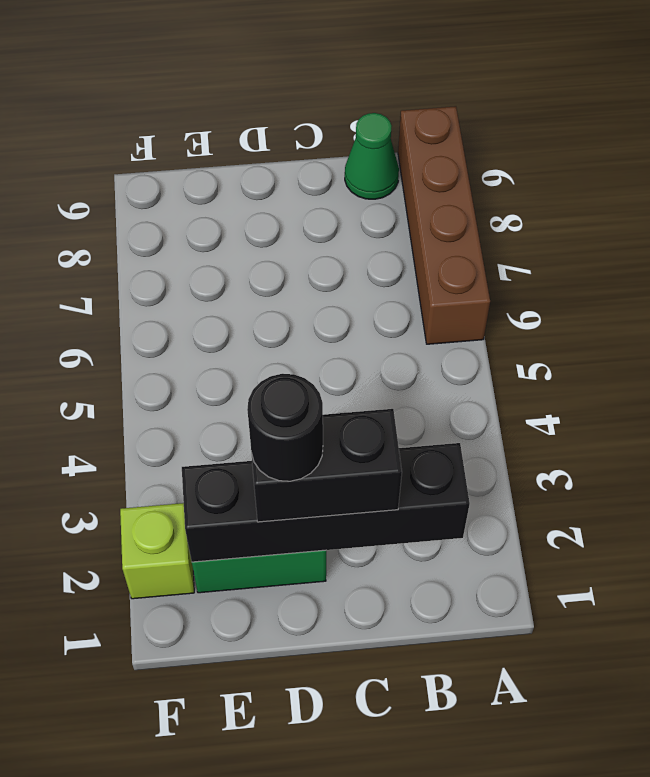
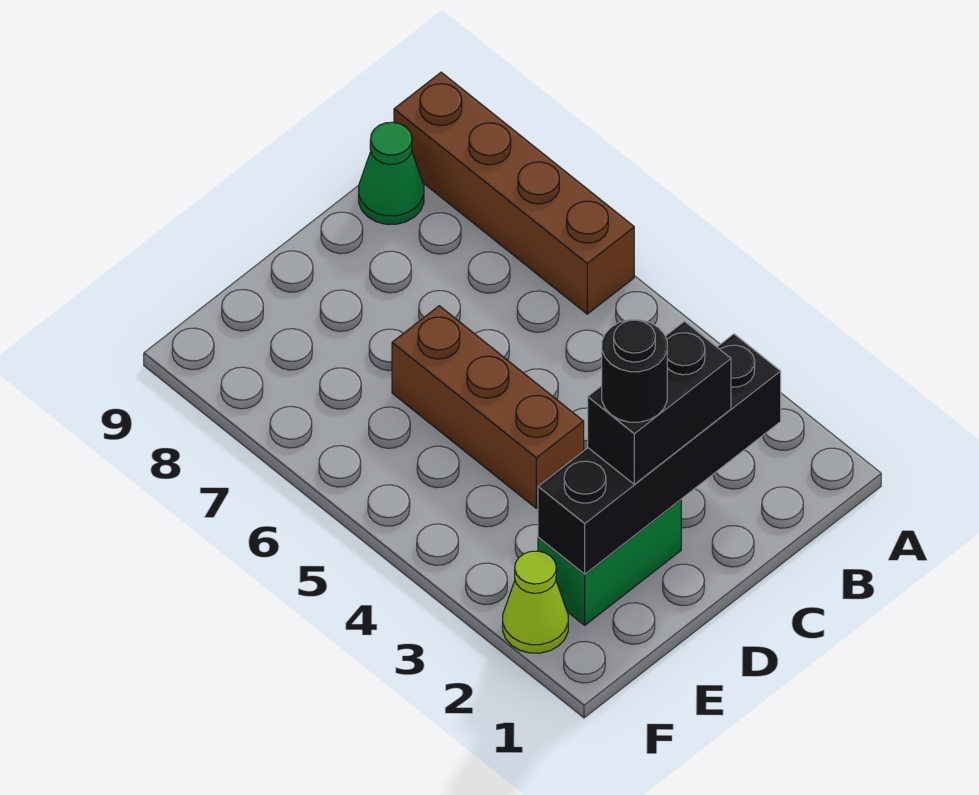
none -> brown brick D4:D6 level 1
lime brick F2 level 1 -> lime cone F2 level 1

